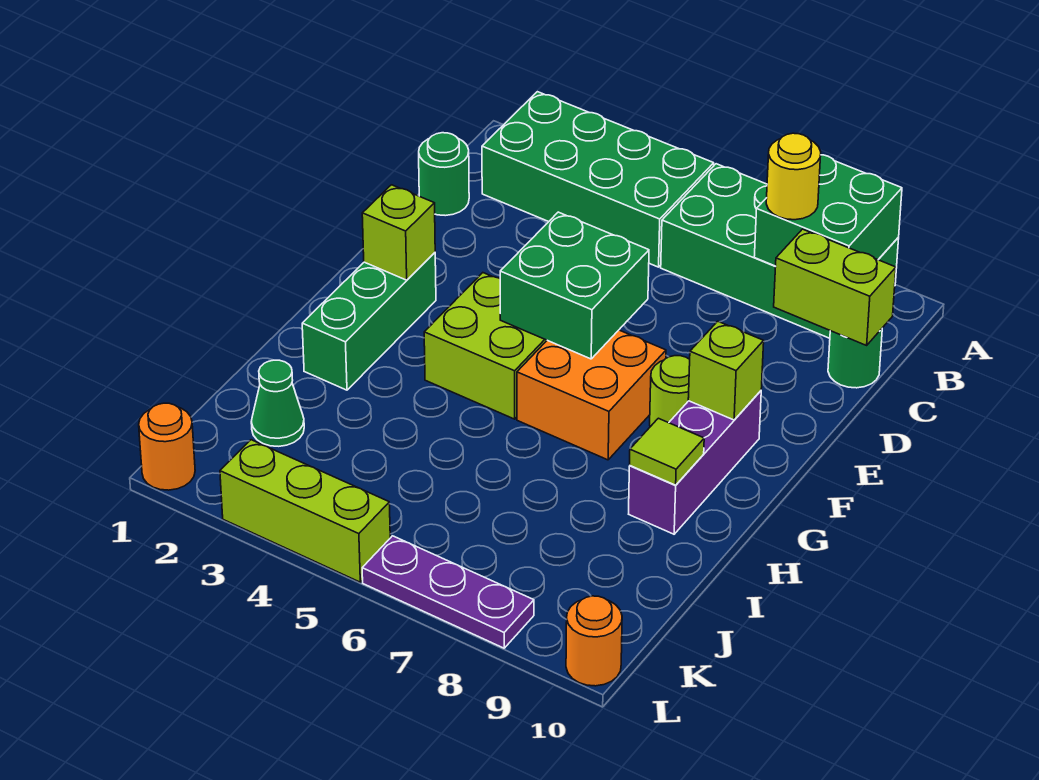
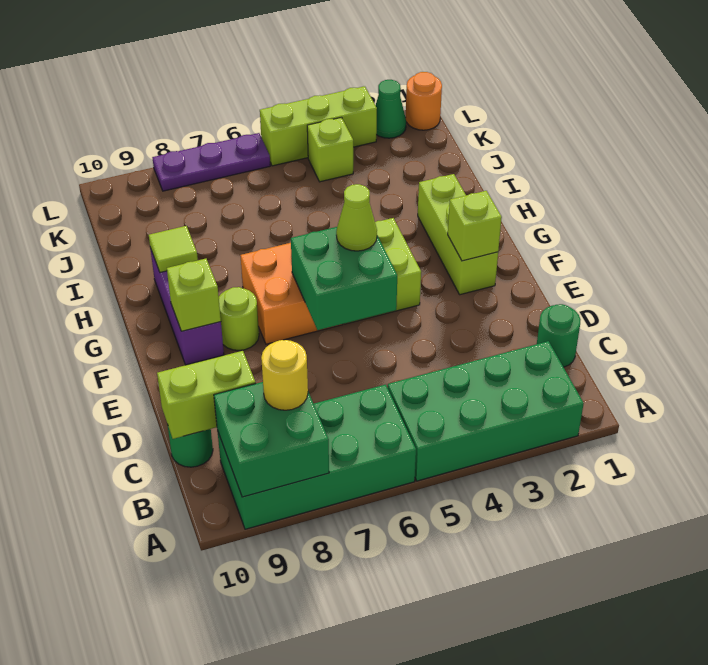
green brick F2:H2 level 1 -> lime brick F2:H2 level 1
none -> lime cone F5 level 3
green cone J2 level 1 -> green cone L2 level 1
none -> lime brick K4 level 1
orange round brick L10 level 1 -> none

